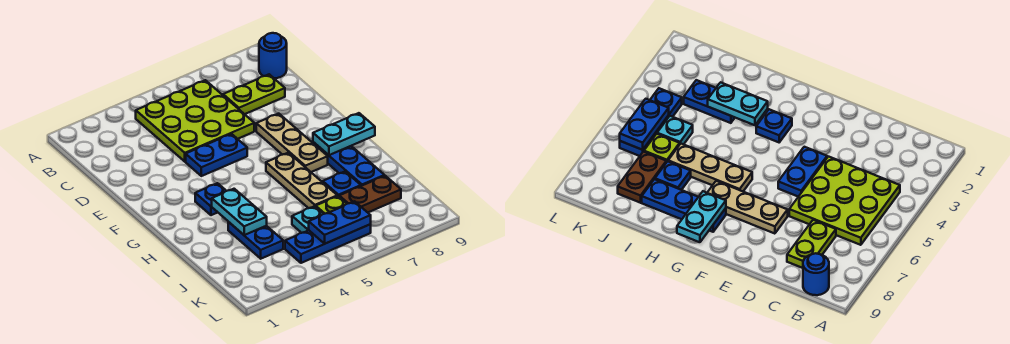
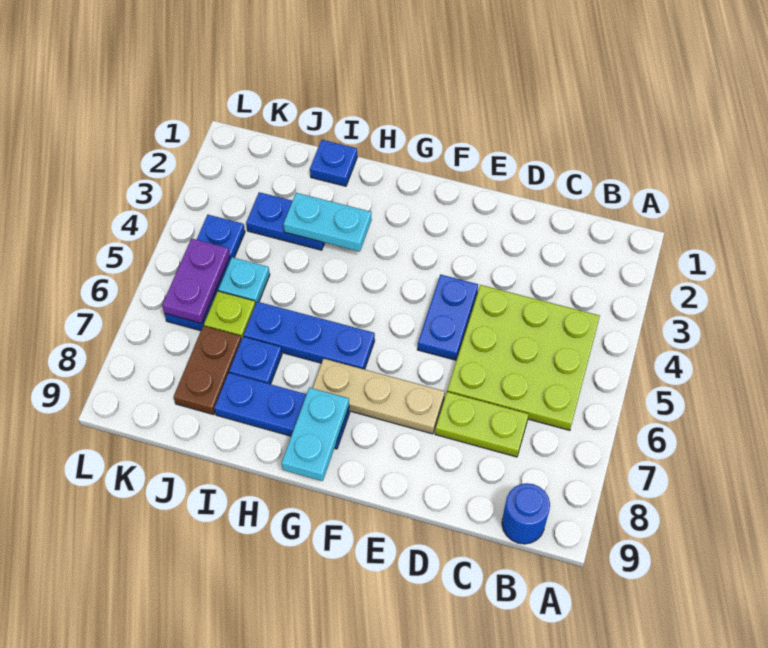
lime plate C7:C8 level 1 -> lime plate C7:D7 level 1
blue plate G3 level 1 -> blue plate I1 level 1
tan plate G6:I6 level 1 -> blue plate G6:I6 level 1
blue plate K5:K6 level 2 -> purple plate K5:K6 level 2

